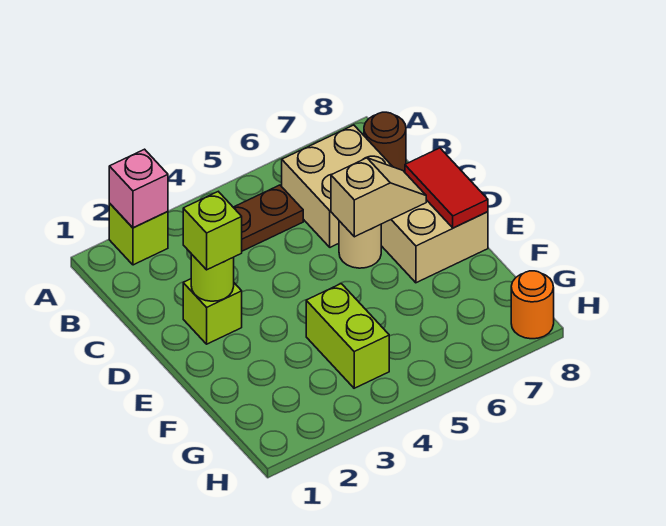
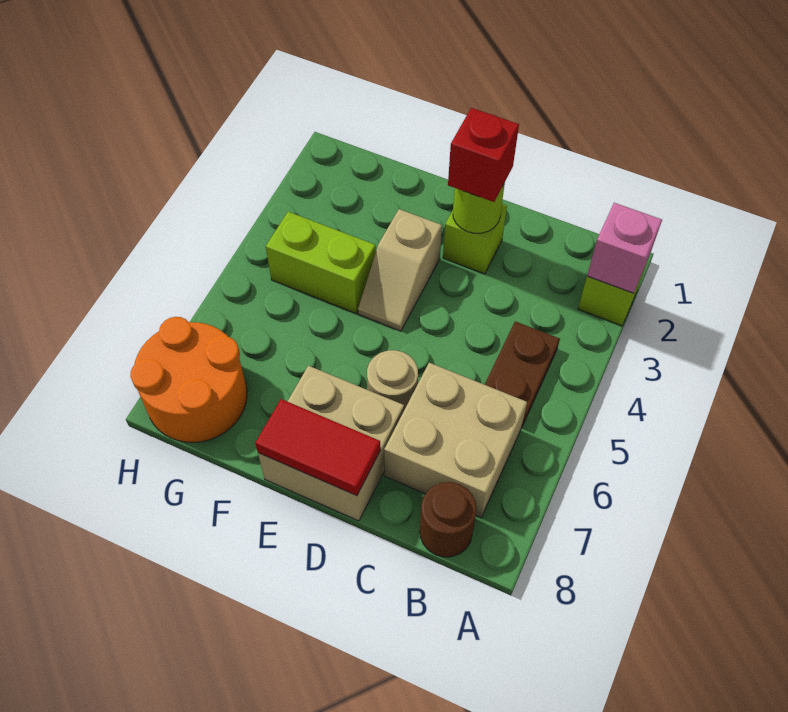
lime brick D2 level 3 -> red brick D2 level 3
tan slope D6:D7 level 2 top 6 -> tan slope E3:E4 level 1 top 3
orange round brick H8 level 1 -> orange round brick G7:H8 level 1

